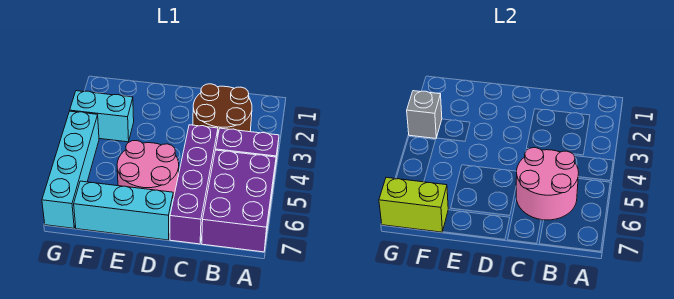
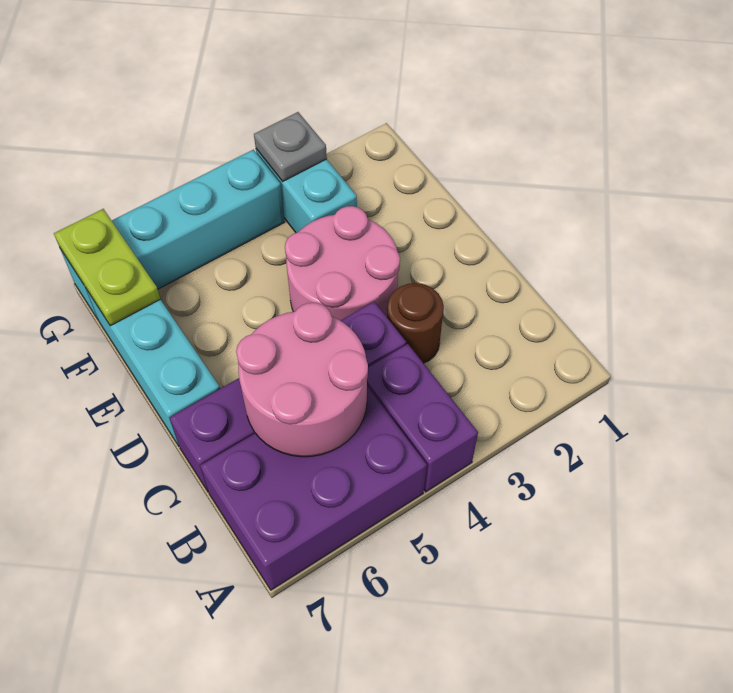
brown round brick B2:C3 level 1 -> brown round brick C3 level 1
pink round brick D5:E6 level 1 -> pink round brick D3:E4 level 1
lime brick F7:G7 level 2 -> lime plate F7:G7 level 2
grey brick G3 level 2 -> grey plate G3 level 2

